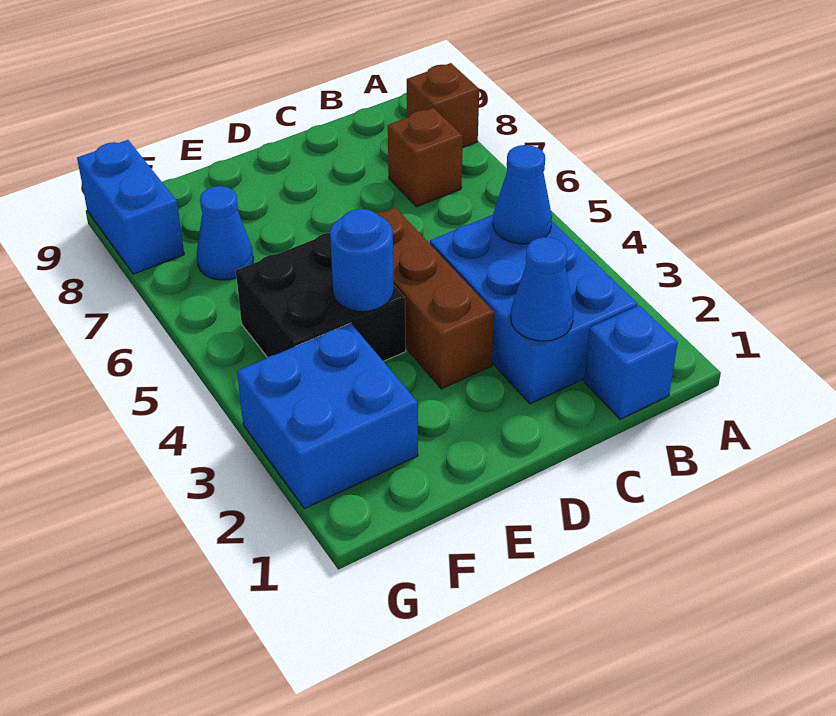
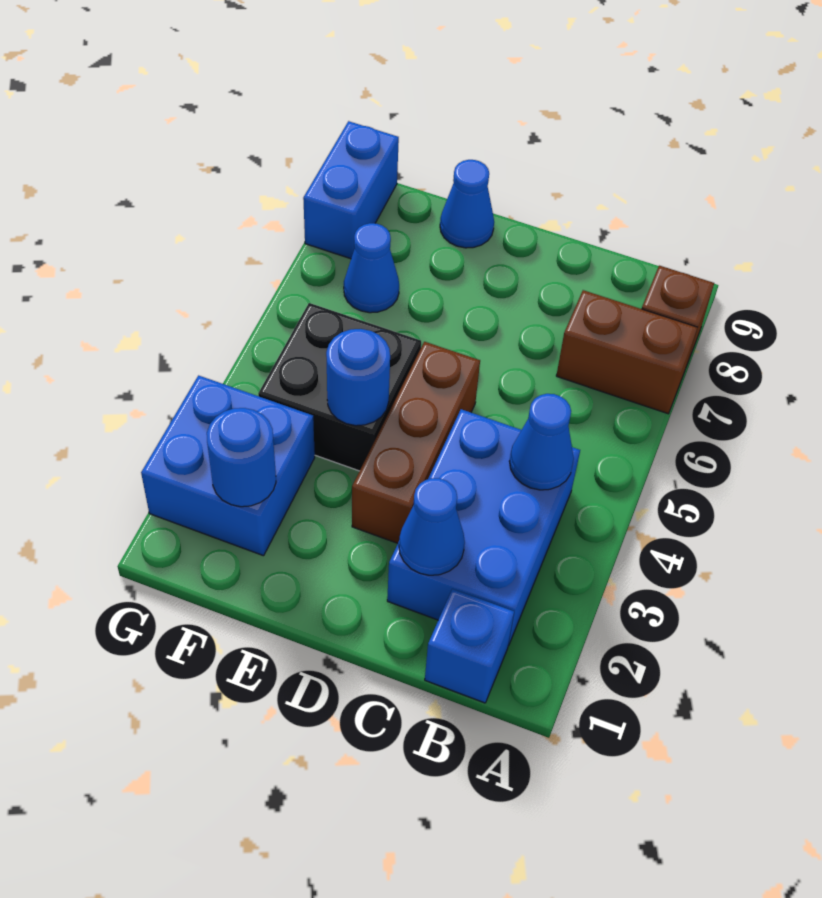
brown brick B7 level 1 -> brown brick A7:B7 level 1
none -> blue cone E9 level 1
none -> blue round brick F2 level 2

